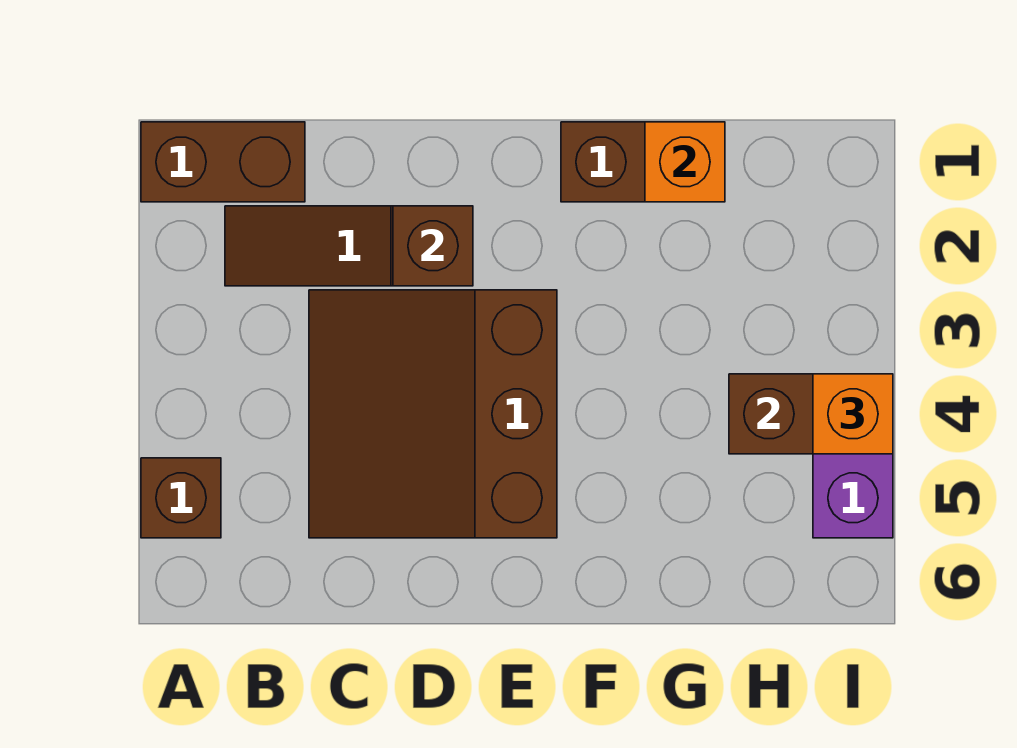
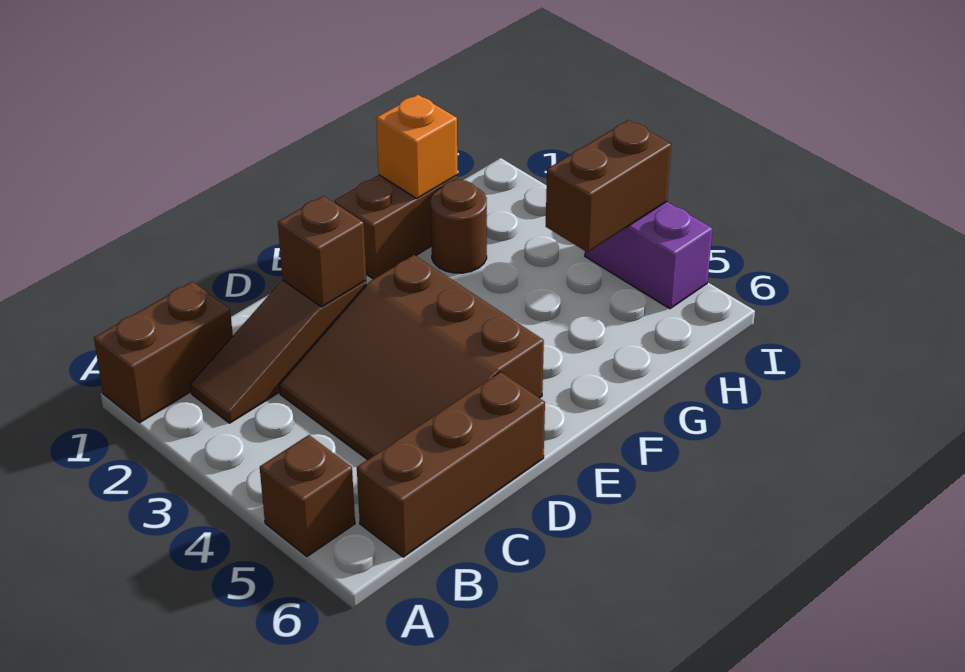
none -> brown brick B6:D6 level 1
none -> brown round brick G2 level 1
orange brick I4 level 3 -> none

